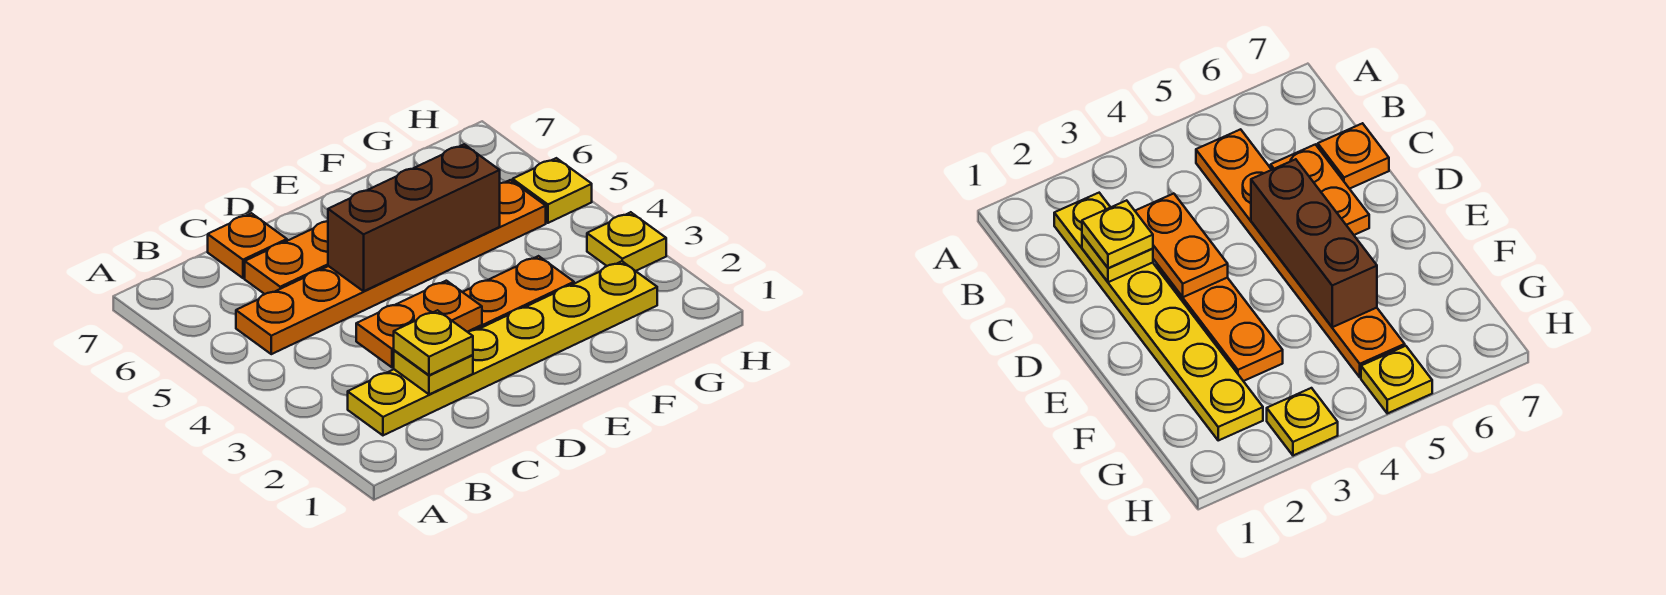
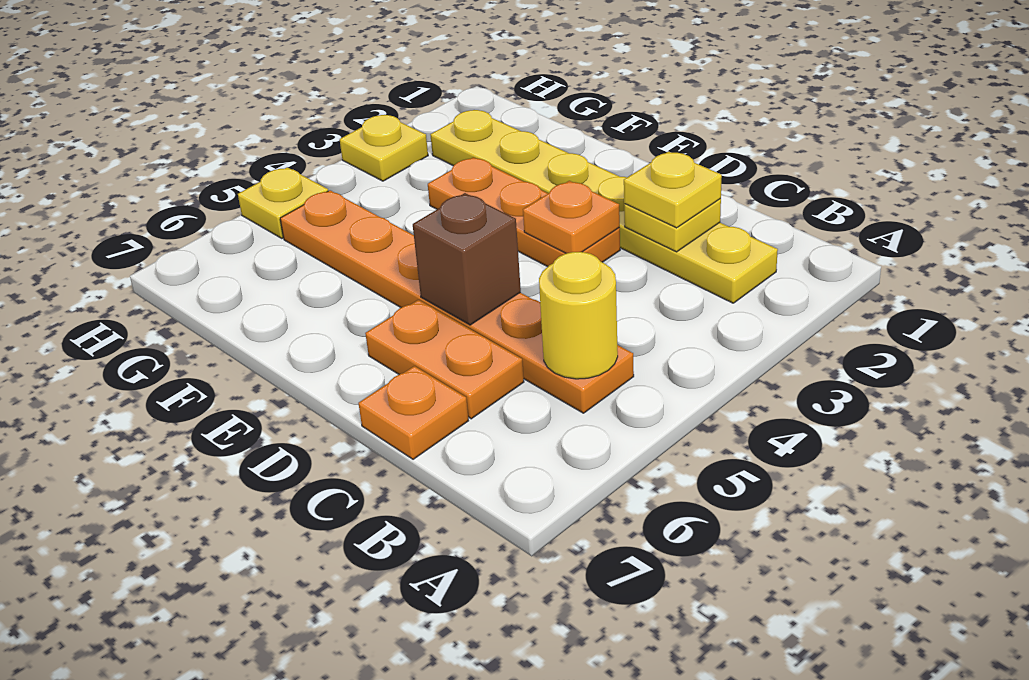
none -> yellow round brick B5 level 2
orange plate C3:D3 level 2 -> orange plate D3 level 2
brown brick D5:F5 level 2 -> brown brick D5 level 2

